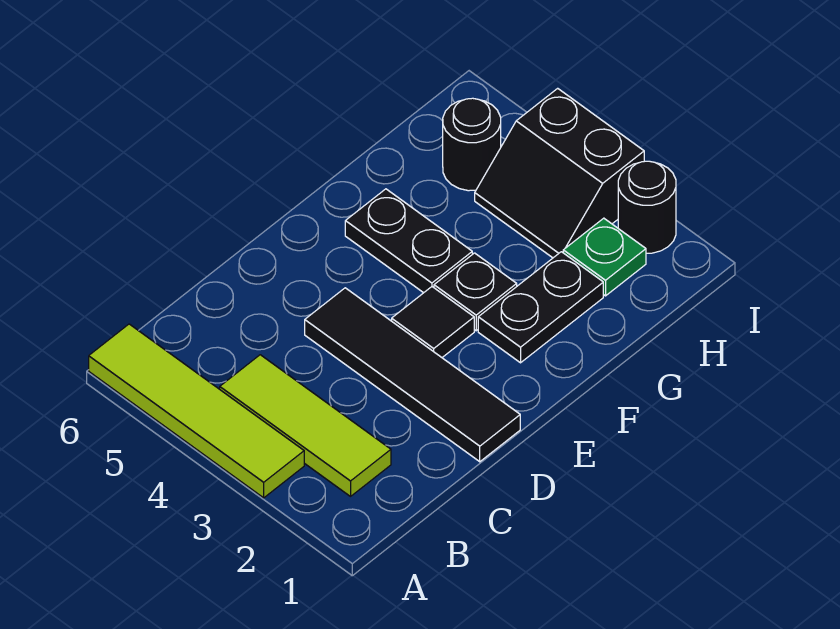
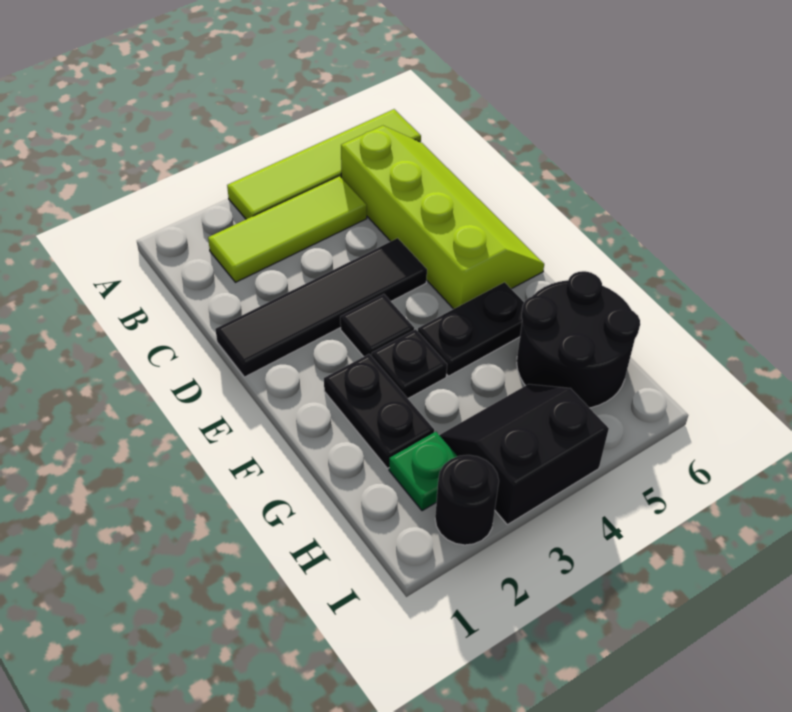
none -> lime slope B5:E6 level 1 top 5
black round brick H5 level 1 -> black round brick G5:H6 level 1

